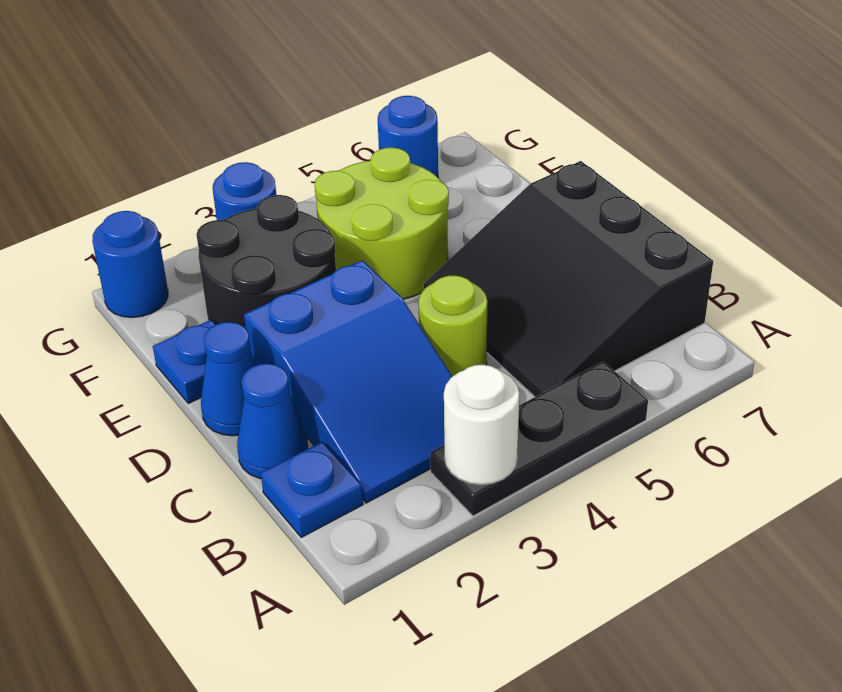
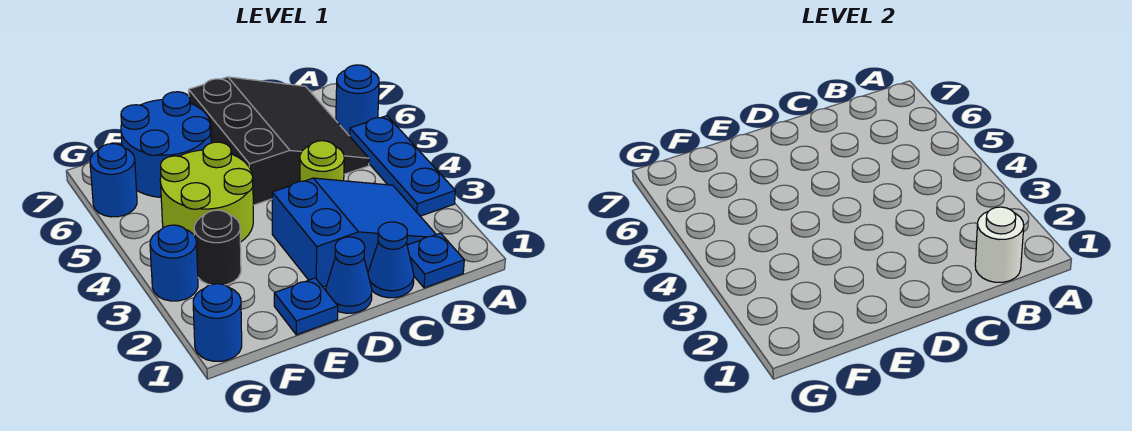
black plate A3:A5 level 1 -> blue plate A3:A5 level 1
white round brick A3 level 2 -> white round brick B1 level 2
none -> blue round brick A6 level 1
black slope B5:D7 level 1 top 7 -> black slope B5:D7 level 1 top D
black round brick E2:F3 level 1 -> black round brick F3 level 1
none -> blue round brick E6:F7 level 1

